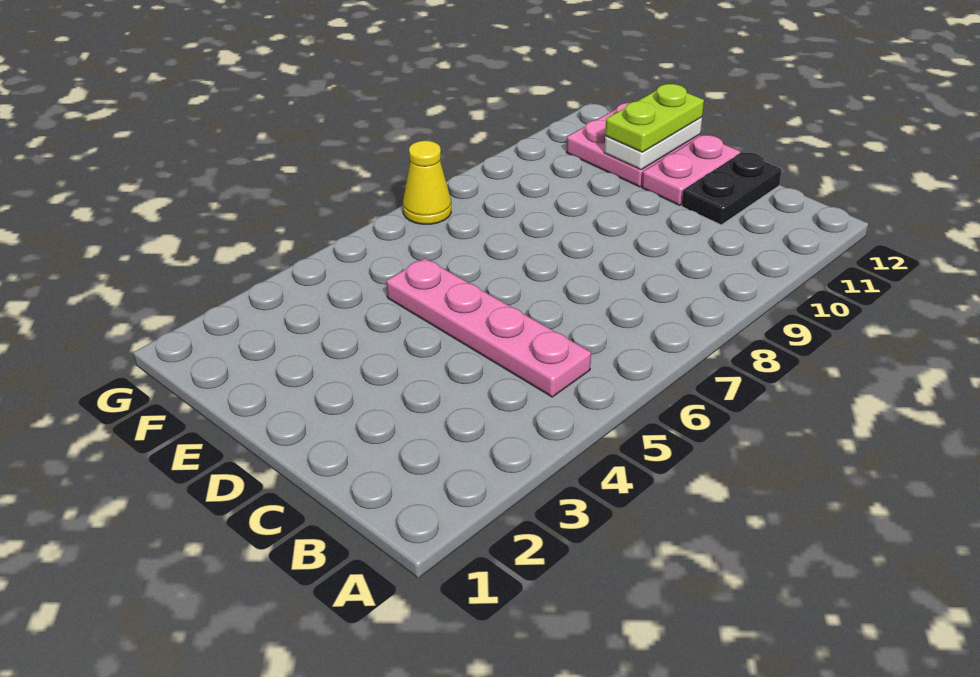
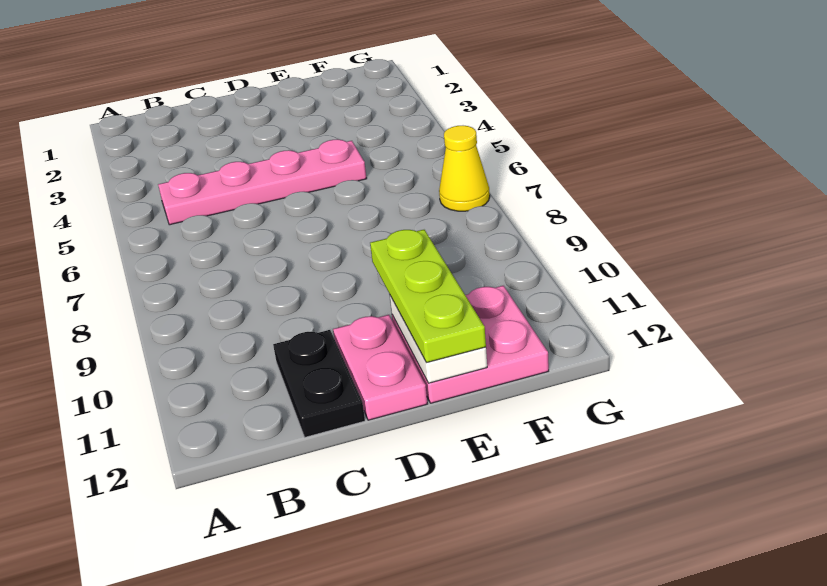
lime plate E11:E12 level 3 -> lime plate E10:E12 level 3

